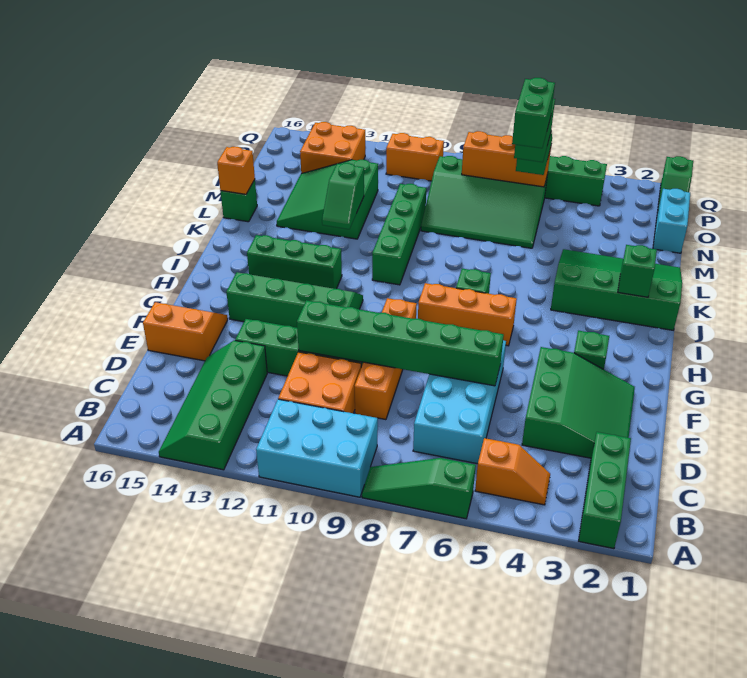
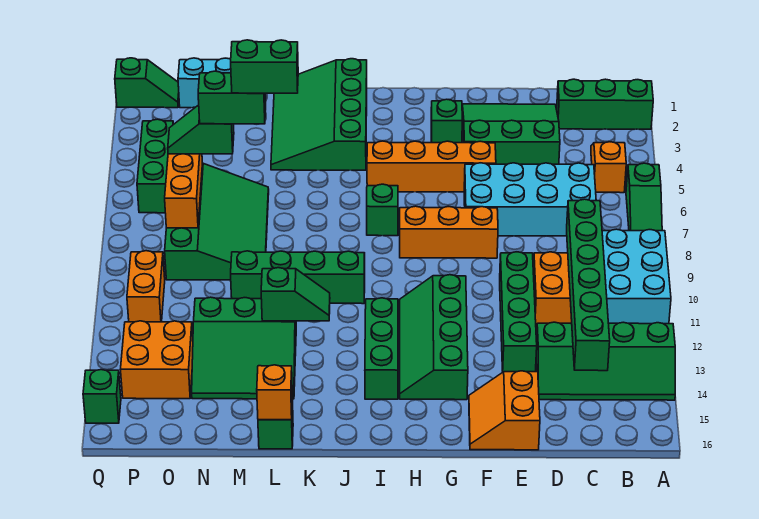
orange brick D9:G9 level 1 -> orange brick F5:I5 level 1
green brick E6:E11 level 2 -> green brick C9:C14 level 2
orange brick H6:H8 level 1 -> orange brick F8:H8 level 1
green brick J2 level 2 -> green brick Q15 level 1

